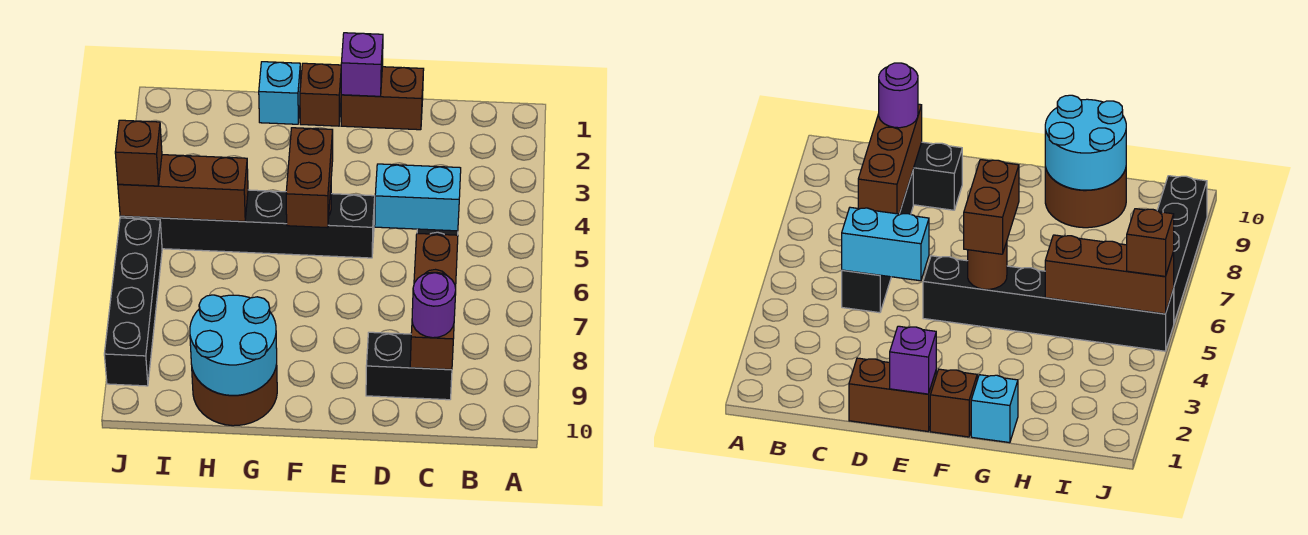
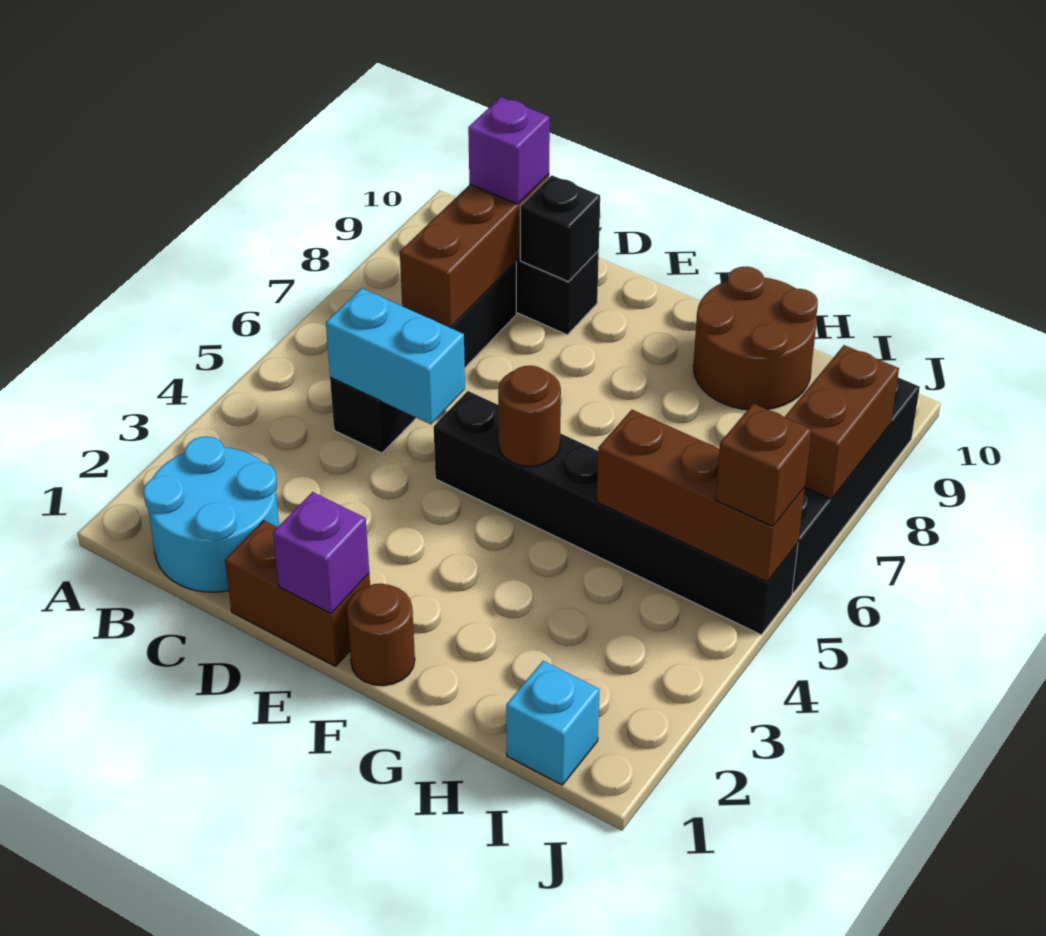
purple round brick C9 level 3 -> purple brick C9 level 3
none -> black brick D9 level 2
brown brick F1 level 1 -> brown round brick F1 level 1
brown brick F5:F6 level 3 -> brown brick J7:J8 level 2
cyan brick G1 level 1 -> cyan brick I1 level 1
cyan round brick G9:H10 level 2 -> cyan round brick B1:C2 level 1

